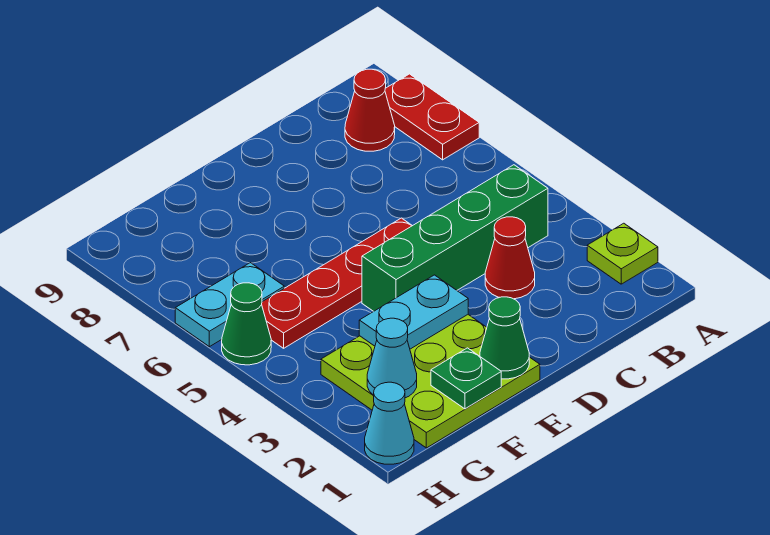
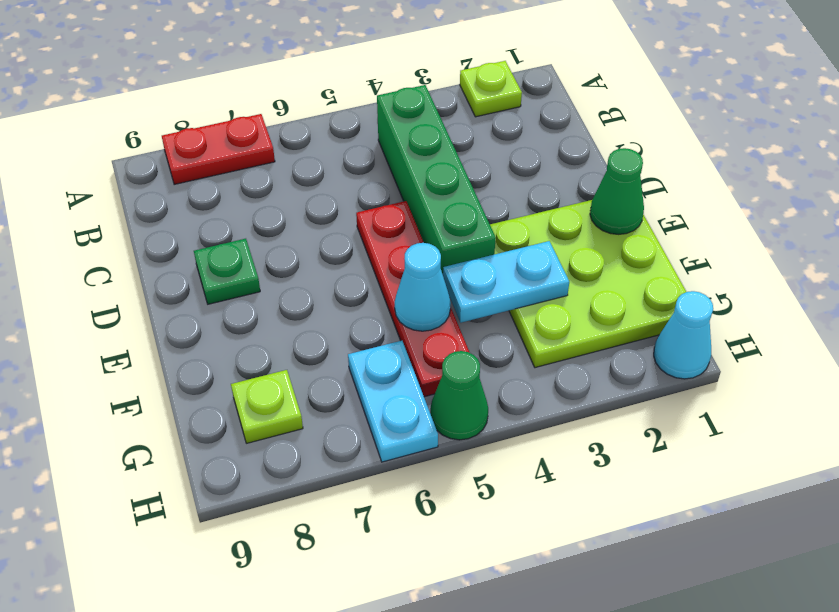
red cone B8 level 1 -> none
red cone C3 level 1 -> none
cyan plate E3:F3 level 2 -> cyan plate F3:F4 level 2
green plate F1 level 2 -> green plate D8 level 1
cyan cone G2 level 2 -> cyan cone F5 level 2
none -> lime plate G8 level 1

